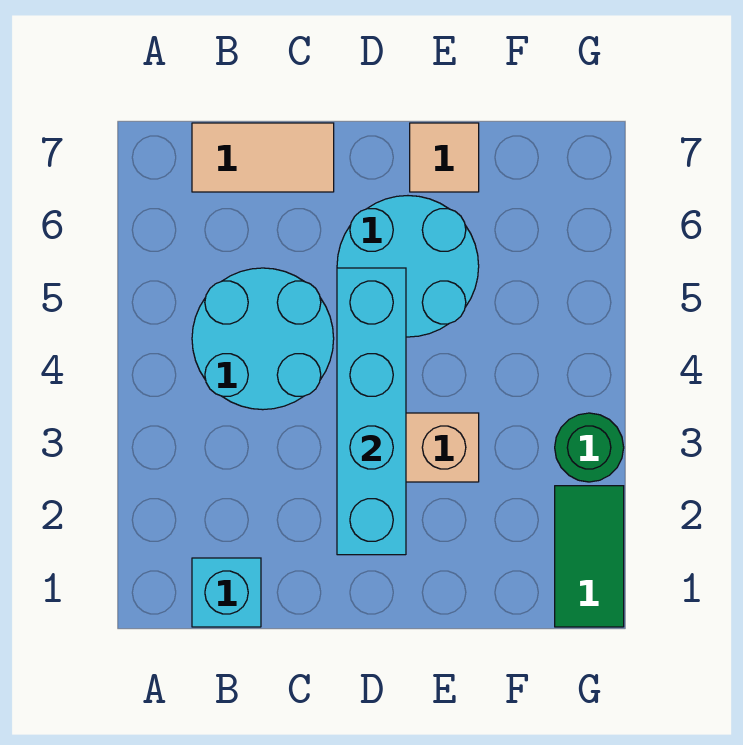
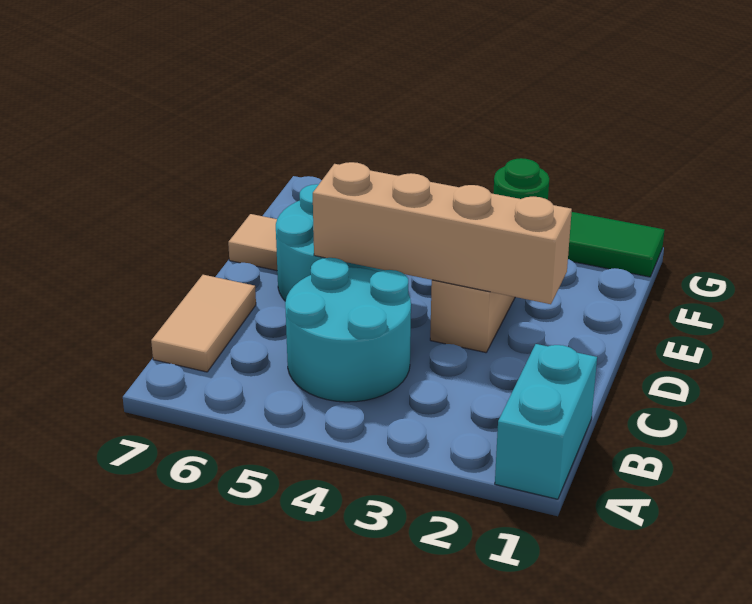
cyan brick B1 level 1 -> cyan brick A1:B1 level 1
cyan brick D2:D5 level 2 -> tan brick D2:D5 level 2

